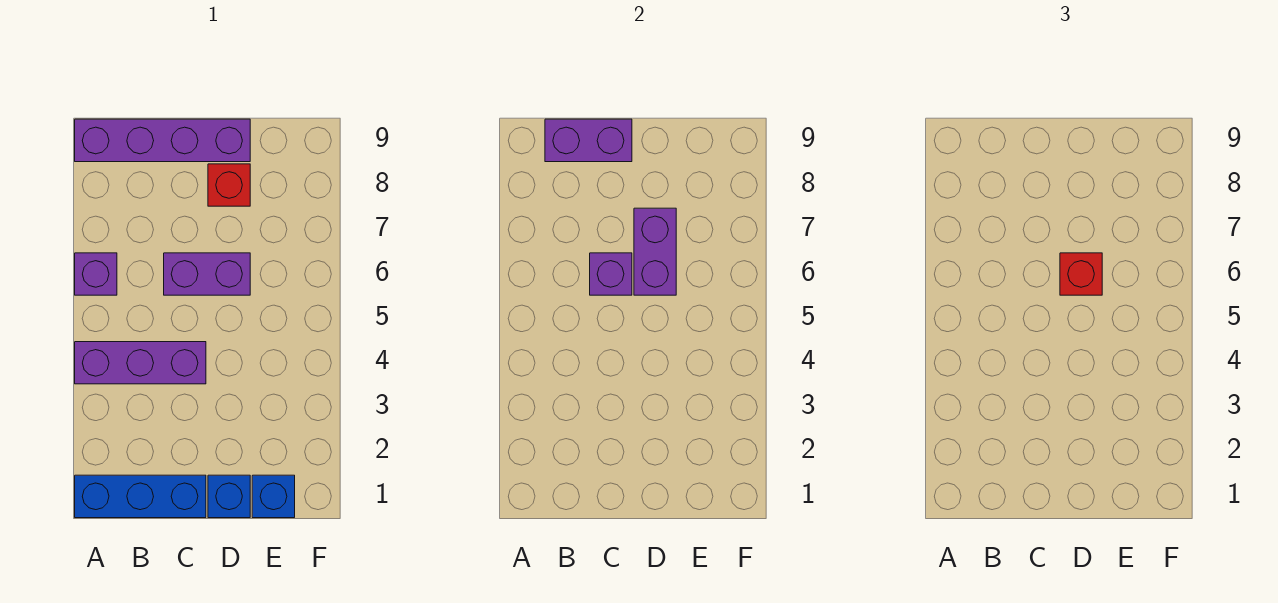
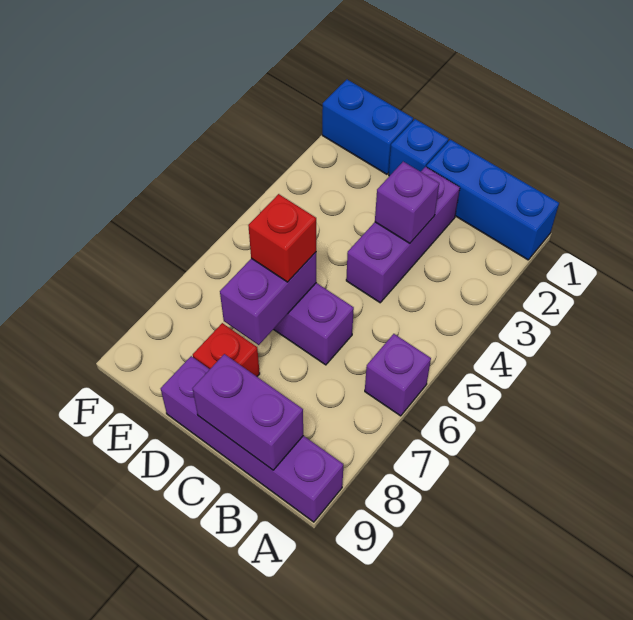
purple brick A4:C4 level 1 -> purple brick C2:C4 level 1
purple brick C6 level 2 -> purple brick C3 level 2
blue brick E1 level 1 -> blue brick E1:F1 level 1

